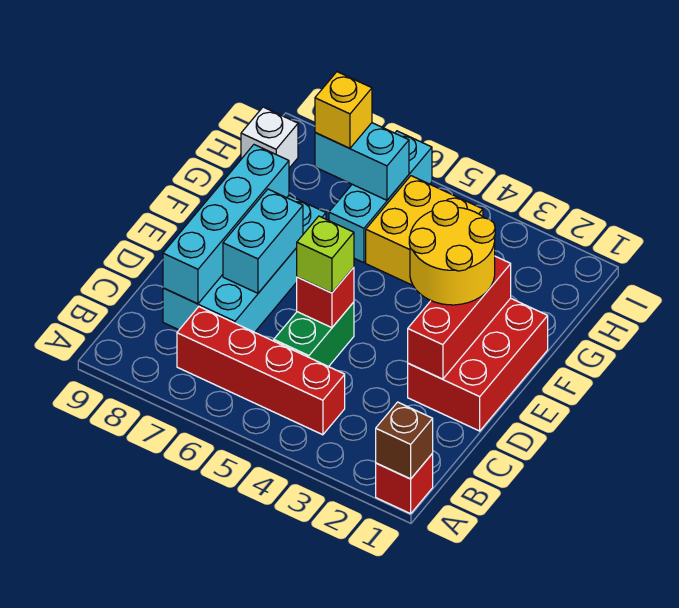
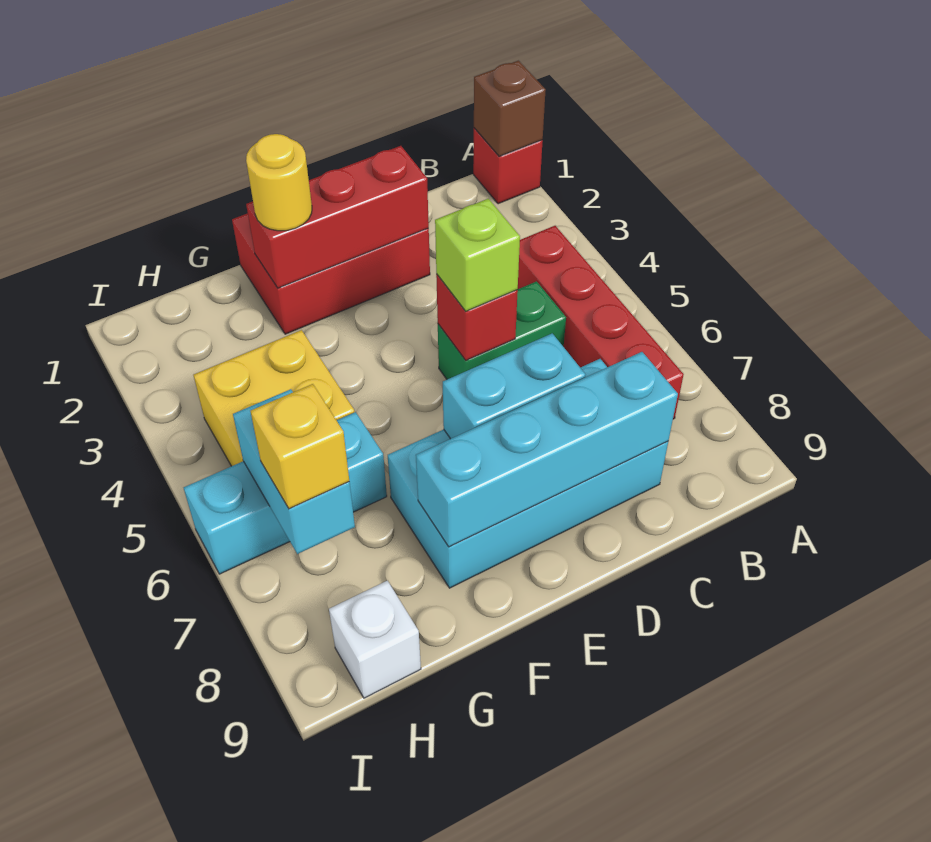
yellow round brick E2:F3 level 3 -> yellow round brick F2 level 3

